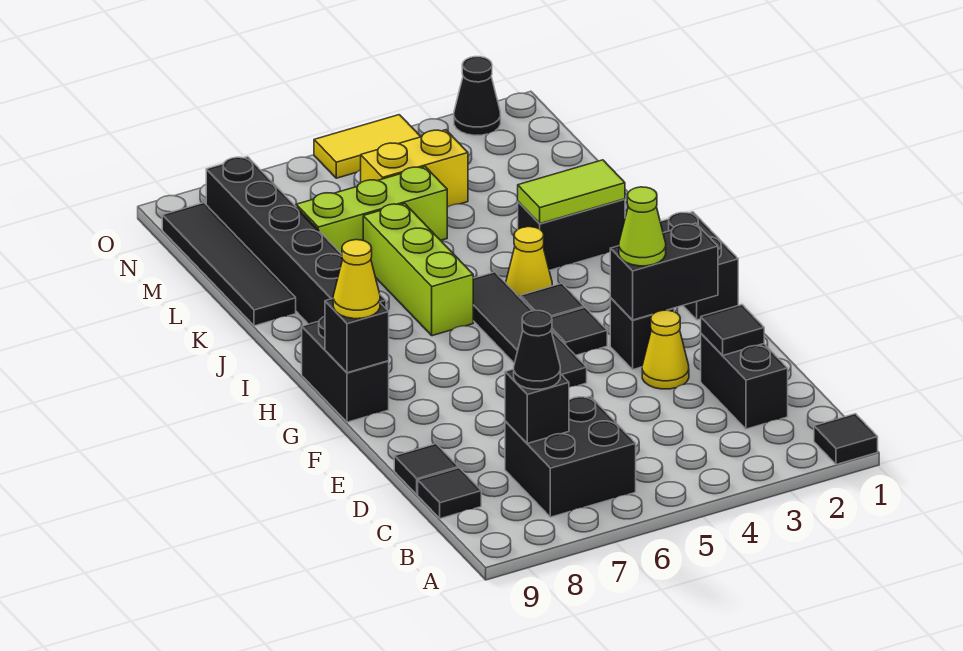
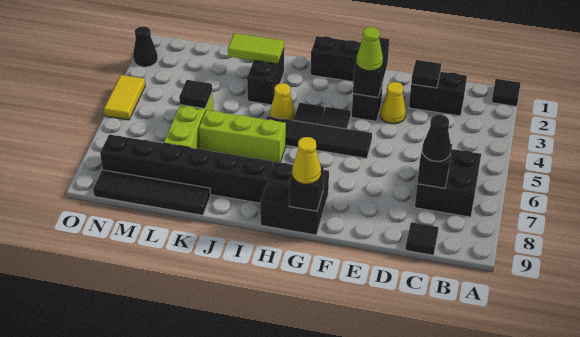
black tile D9 level 1 -> black tile L5 level 2
black brick G9:H9 level 1 -> black brick G8:H9 level 1
lime tile J2:J3 level 2 -> lime tile J2:K2 level 2
yellow brick M4:M5 level 1 -> none

